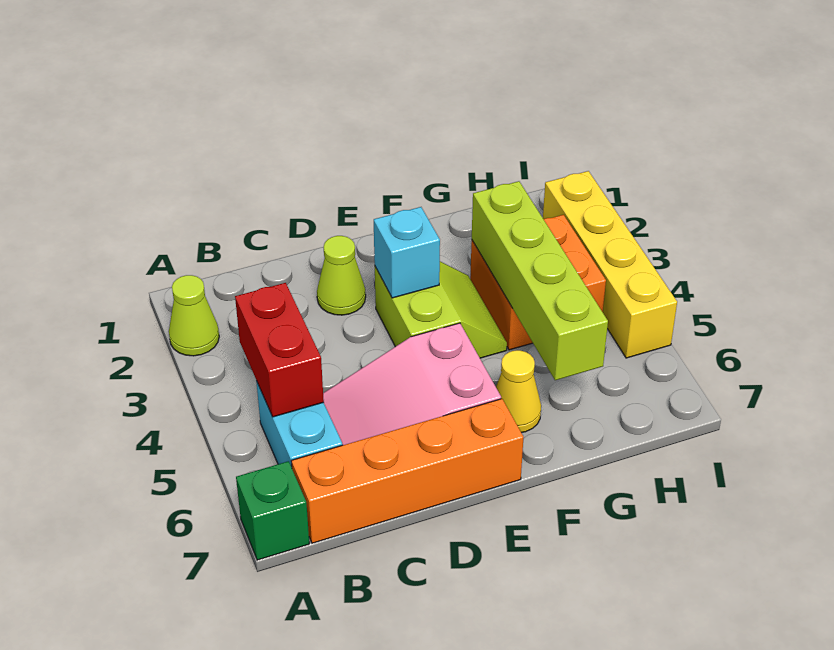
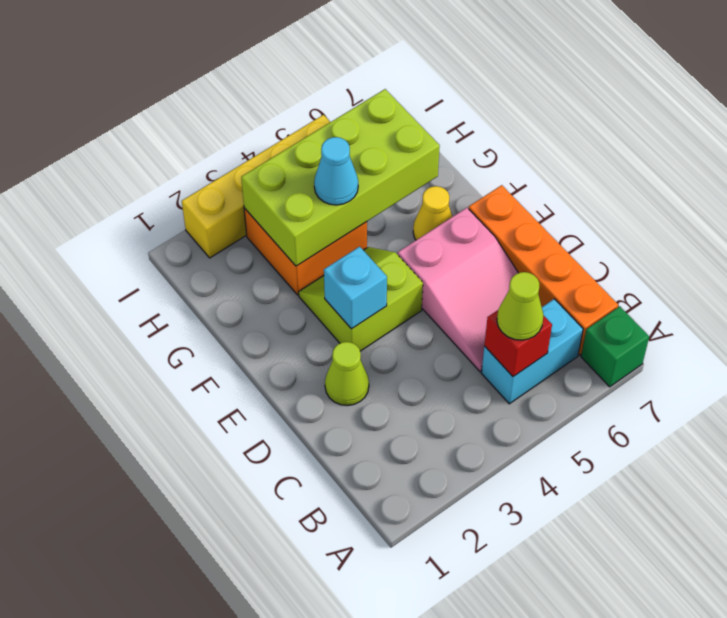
lime cone A2 level 1 -> lime cone B5 level 3
red brick B4:B5 level 2 -> red brick B5 level 2
lime brick G3:G6 level 2 -> lime brick G3:H6 level 2
none -> cyan cone G4 level 3

